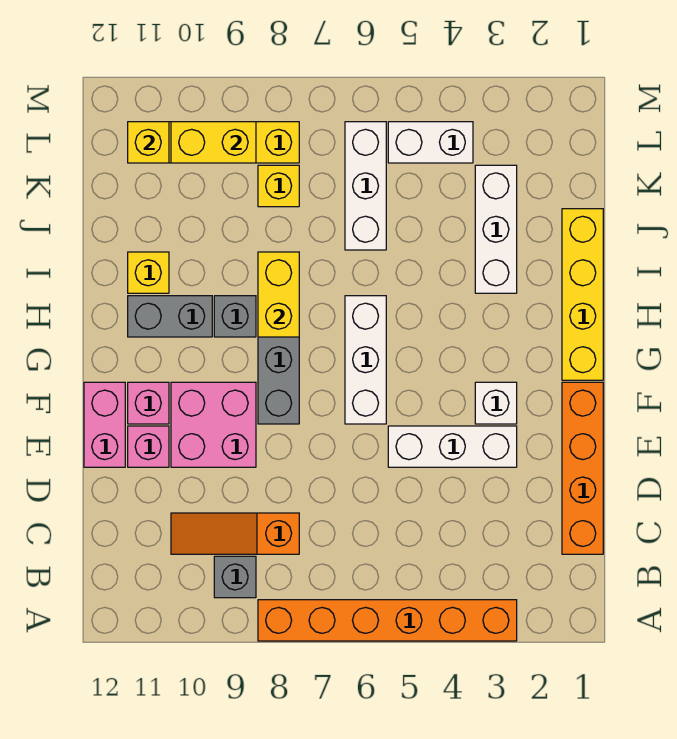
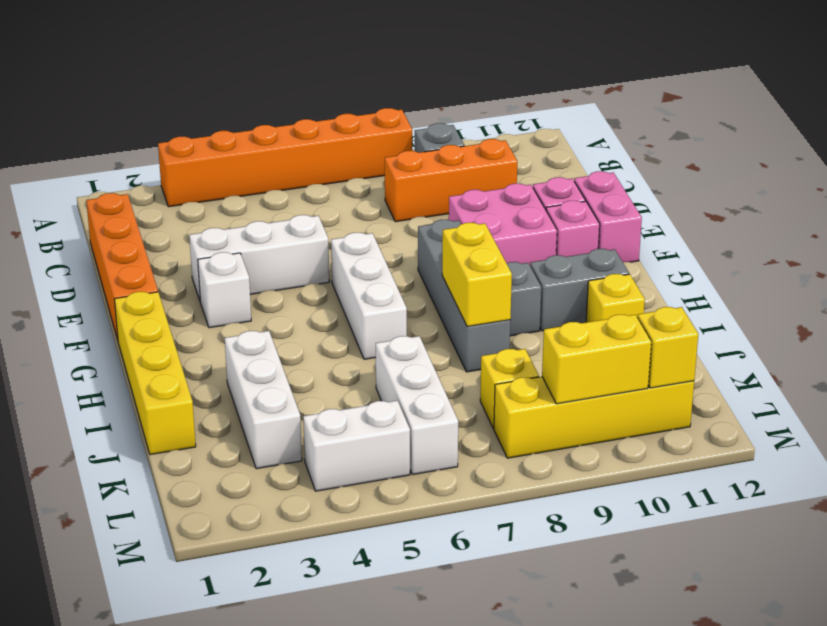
orange slope C8:C10 level 1 top 8 -> orange brick C8:C10 level 1

